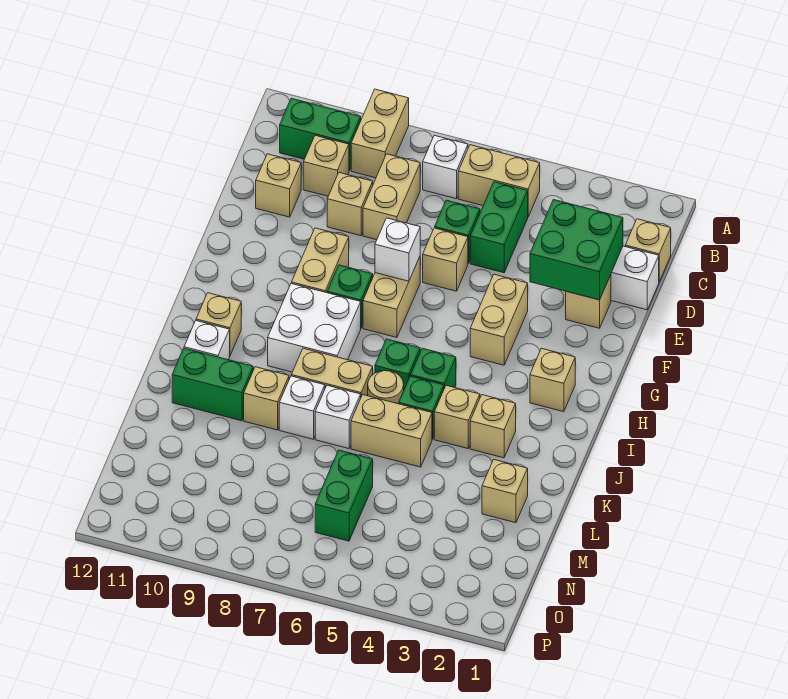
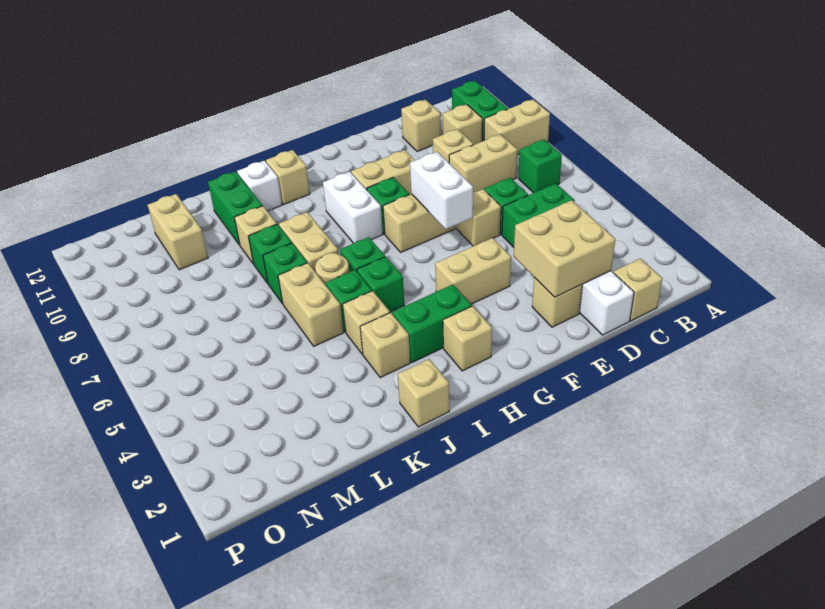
tan brick B5:B6 level 1 -> tan brick M10:M11 level 1
white brick B7 level 1 -> green brick B7 level 1
green brick D2:E3 level 2 -> tan brick D2:E3 level 2
white brick F7 level 2 -> white brick F6:F7 level 2
white brick H8:I9 level 1 -> white brick H8:H9 level 1
white brick K7 level 1 -> green brick K7 level 1
white brick K8 level 1 -> green brick K8 level 1
tan brick L2 level 1 -> tan brick J1 level 1
green brick M6:N6 level 1 -> green brick H3:I3 level 1

